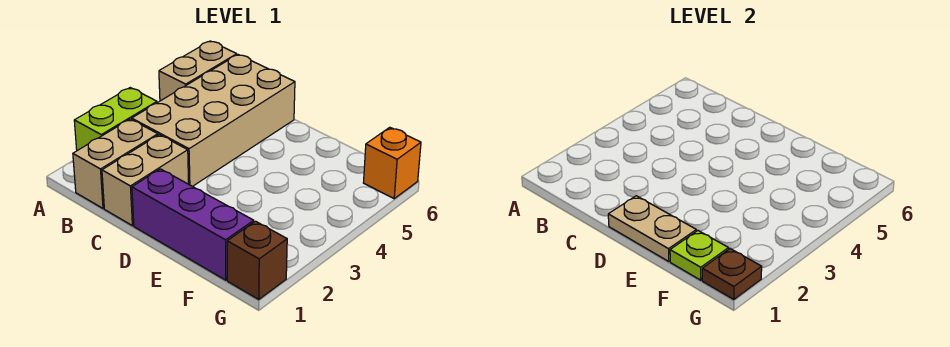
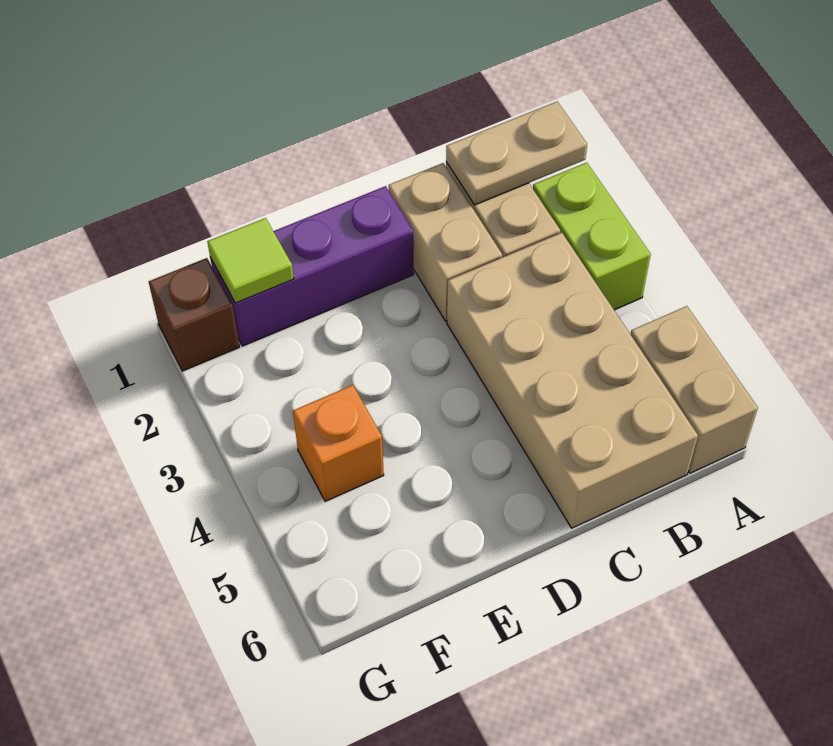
tan plate D1:E1 level 2 -> tan plate A1:B1 level 2
lime plate F1 level 2 -> lime tile F1 level 2
brown plate G1 level 2 -> none
orange brick G6 level 1 -> orange brick F4 level 1

